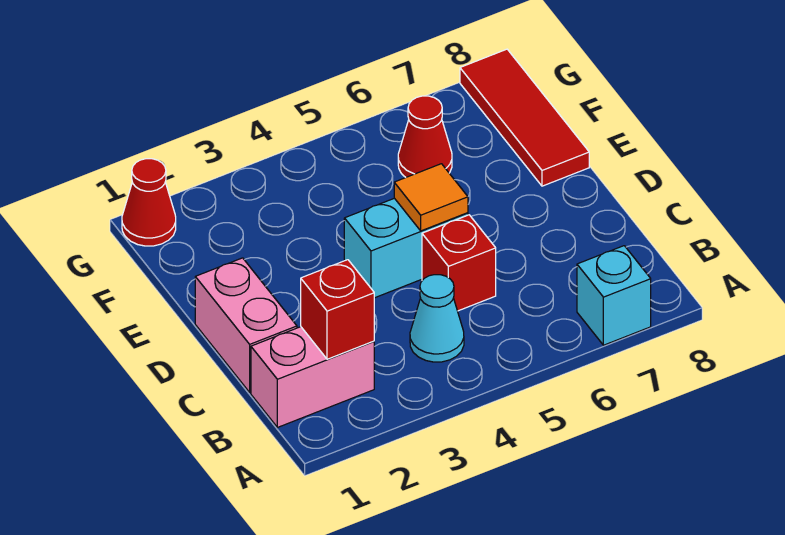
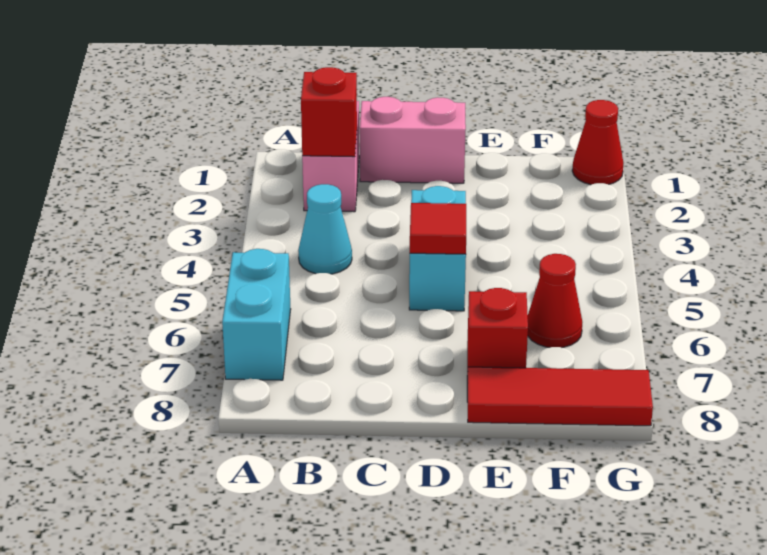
cyan brick A7 level 1 -> cyan brick A6:A7 level 1
red brick C5 level 1 -> red brick E7 level 1
orange tile D5 level 2 -> red tile D5 level 2

